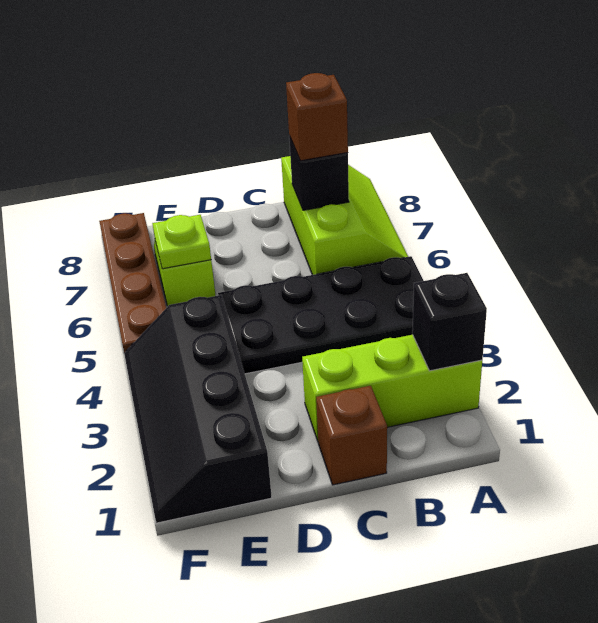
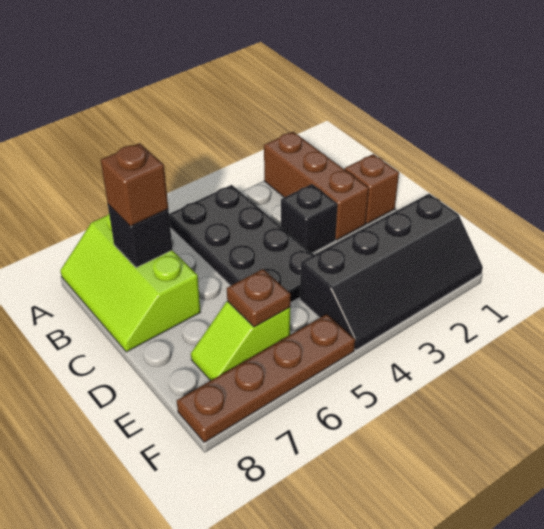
lime brick A2:C2 level 1 -> brown brick A2:C2 level 1
black brick A2 level 2 -> black brick C3 level 1
lime slope A6:B8 level 1 top B -> lime slope A7:C8 level 1 top 7
lime plate E6 level 2 -> brown plate E6 level 2

